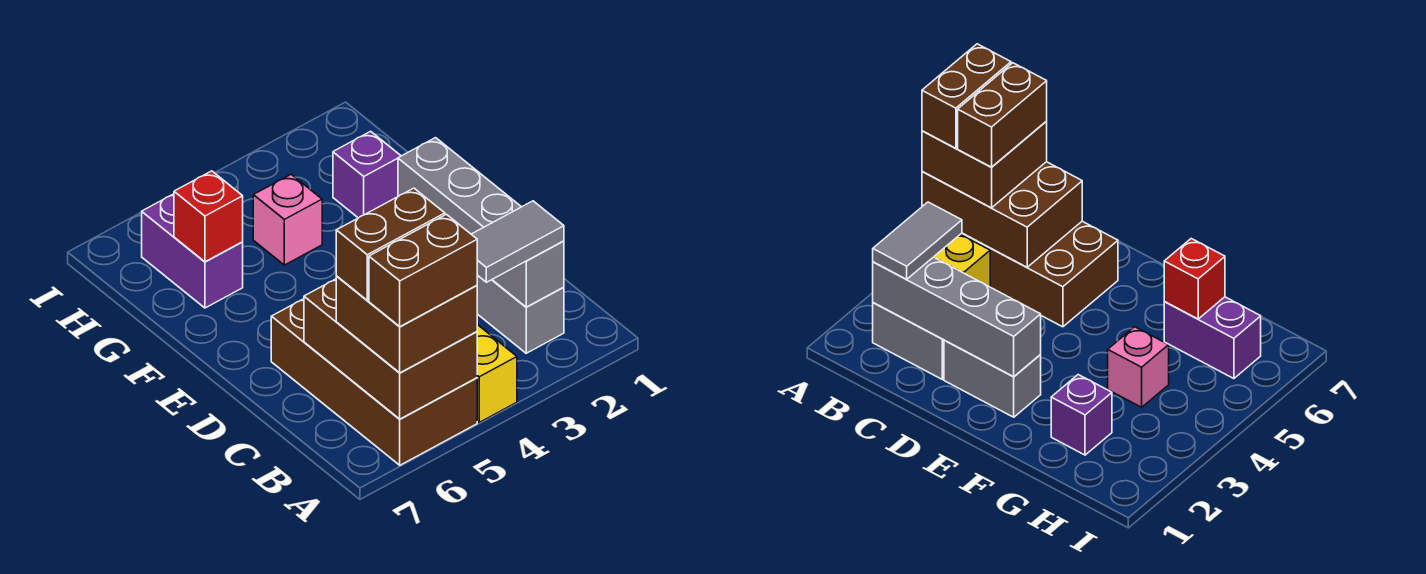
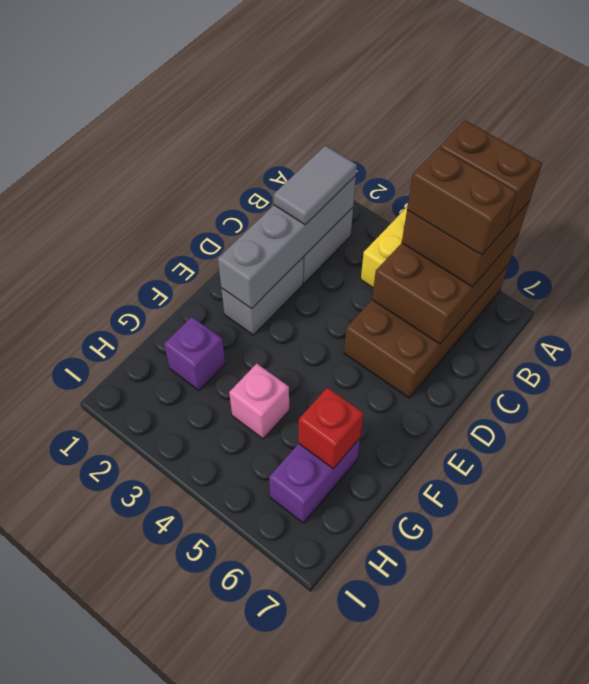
grey tile B2:B3 level 3 -> grey tile B2:C2 level 3

